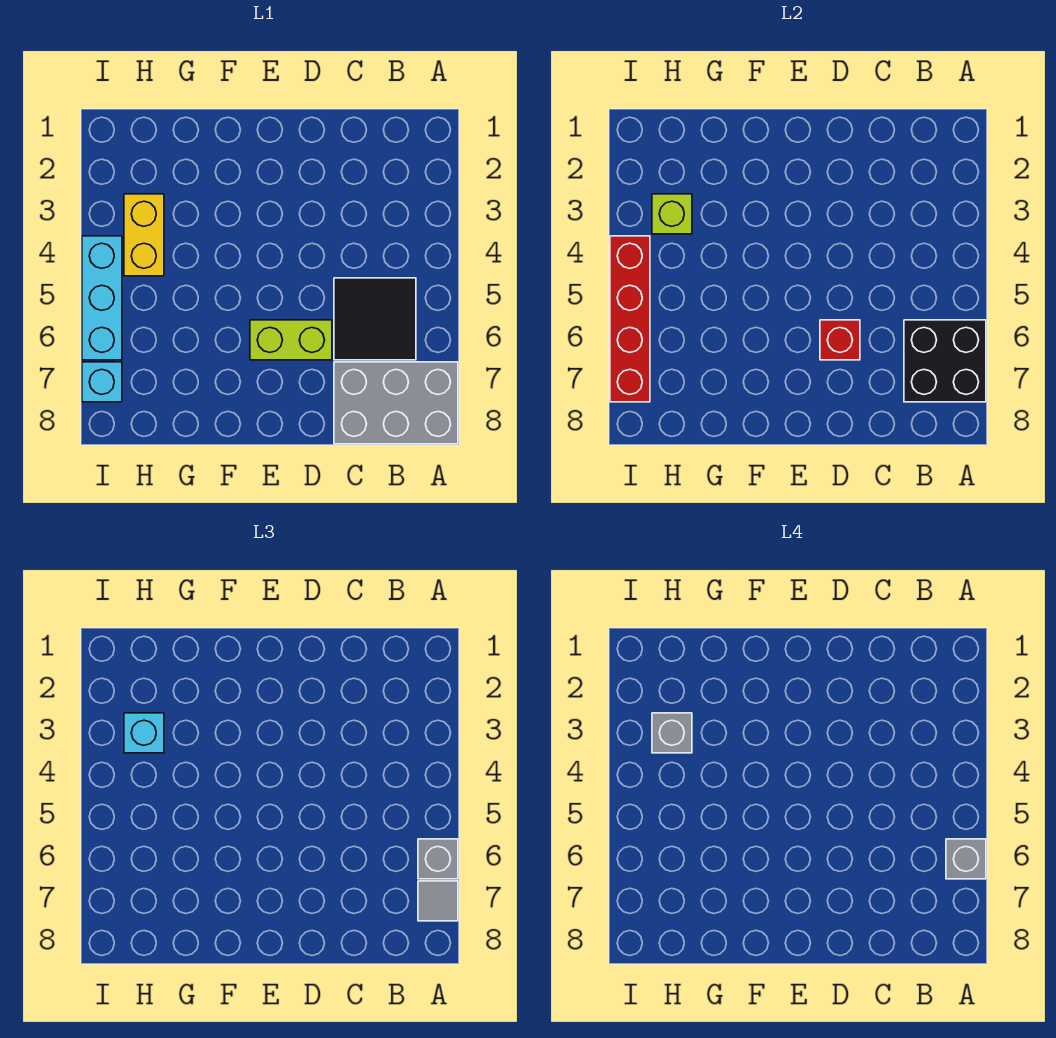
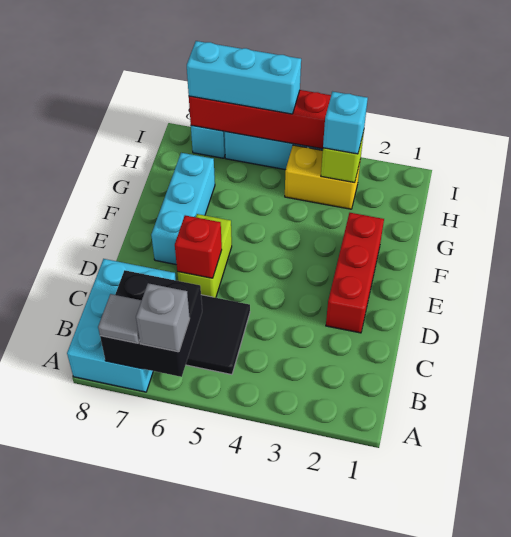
grey brick A6 level 4 -> none
grey brick A7:C8 level 1 -> cyan brick A7:C8 level 1
none -> red brick D2:F2 level 1
none -> cyan brick E7:G7 level 1
grey brick H3 level 4 -> none
none -> cyan brick I5:I7 level 3

